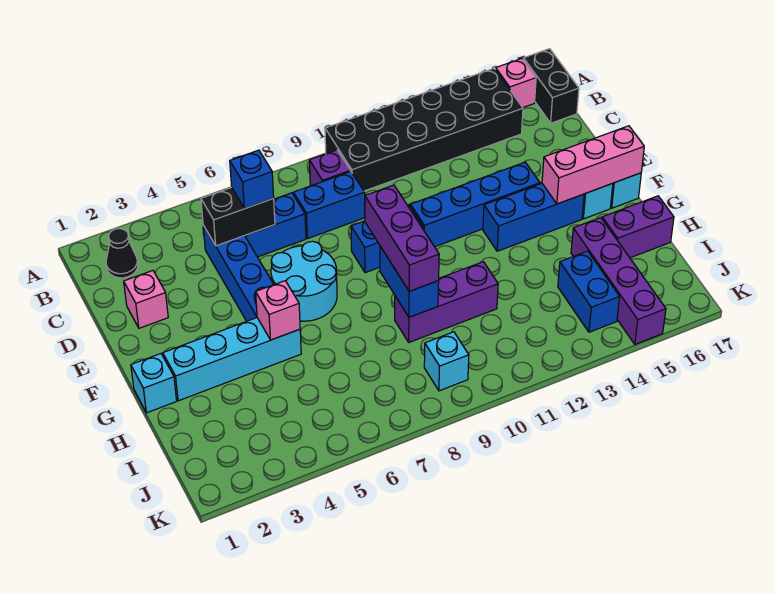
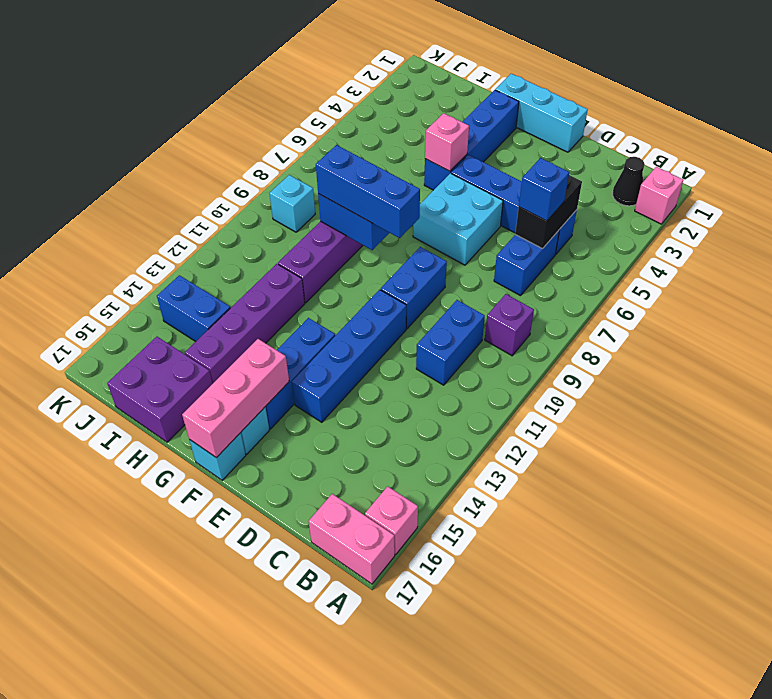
black brick A10:B15 level 1 -> none
black brick A17:B17 level 1 -> pink brick A17:B17 level 1
blue brick C8:C9 level 1 -> blue brick C10:C11 level 1
pink brick D2 level 1 -> pink brick A2 level 1
cyan round brick E6:F7 level 1 -> cyan brick E6:F7 level 1
purple brick F9:H9 level 3 -> blue brick F9:H9 level 3
cyan brick G1 level 1 -> cyan brick E1:G1 level 1
cyan brick G2:G5 level 1 -> blue brick G2:G5 level 1
purple brick H15:K15 level 1 -> purple brick H12:H15 level 1
purple brick H16:H17 level 1 -> purple brick H16:I17 level 1

